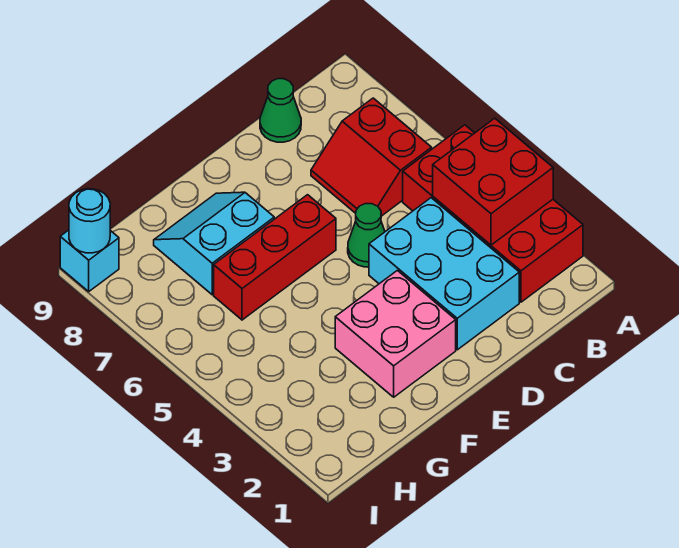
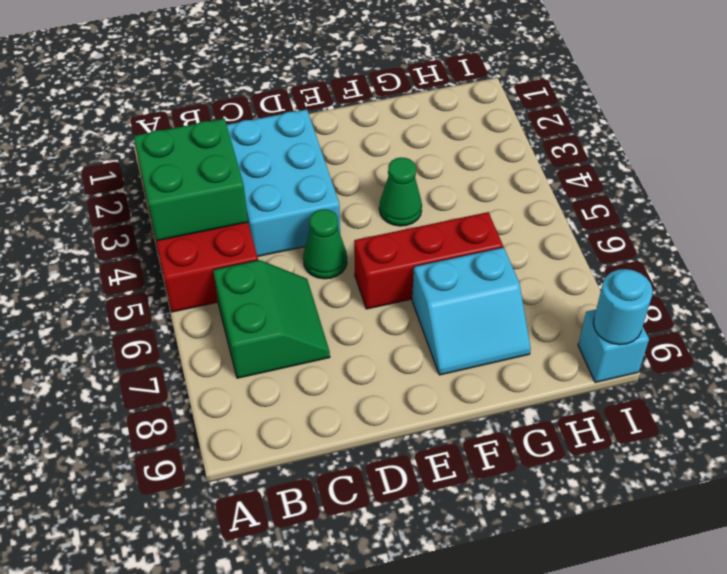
red brick A3:B4 level 2 -> green brick A3:B4 level 2
red slope B6:C7 level 1 top B -> green slope B6:C7 level 1 top B
green cone C9 level 1 -> green cone F4 level 1
pink brick E2:F3 level 1 -> none

